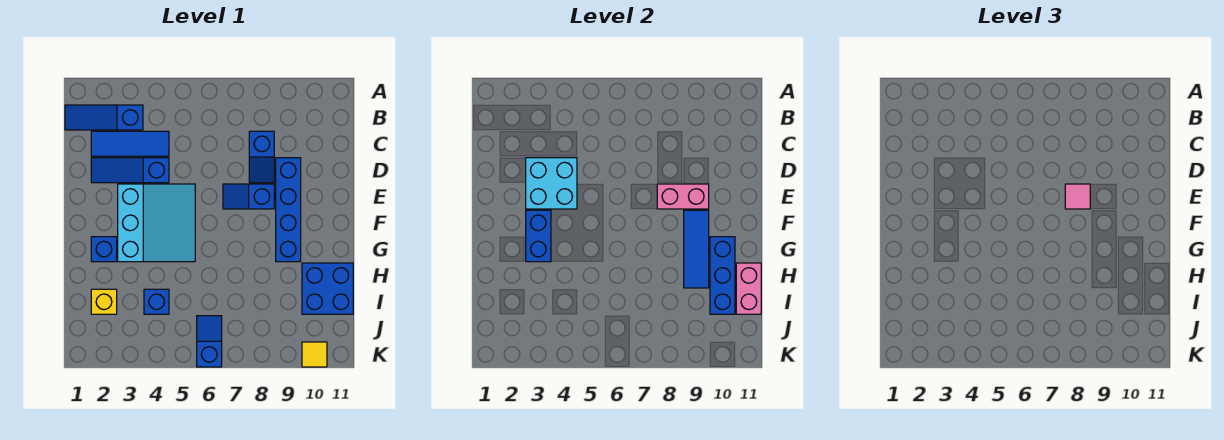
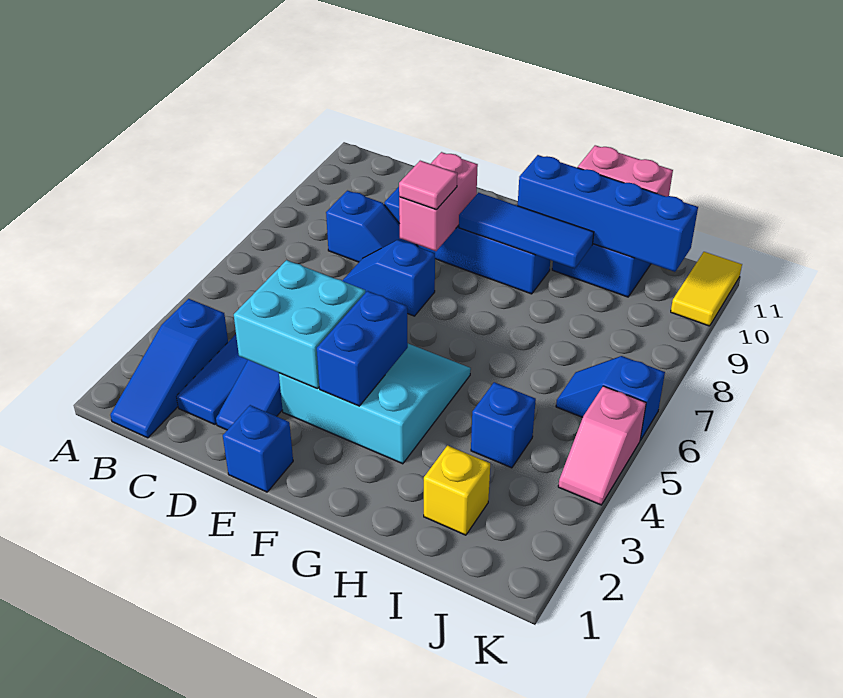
blue slope E7:E8 level 1 top 8 -> blue slope D7:E7 level 1 top E
blue brick F3:G3 level 2 -> blue brick F3:F4 level 2
blue brick G2 level 1 -> blue brick E1 level 1
blue brick G10:I10 level 2 -> blue brick G10:J10 level 2
none -> pink slope K4:K5 level 1 top 5
yellow tile K10 level 1 -> yellow tile K10:K11 level 1

